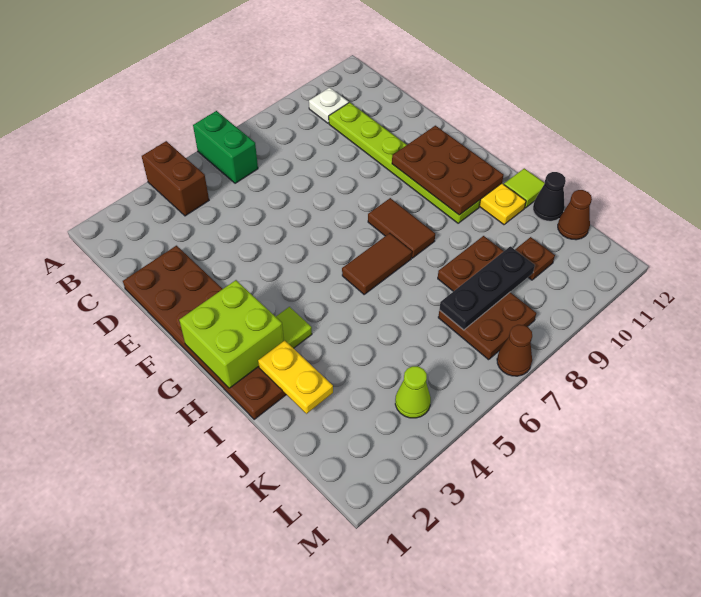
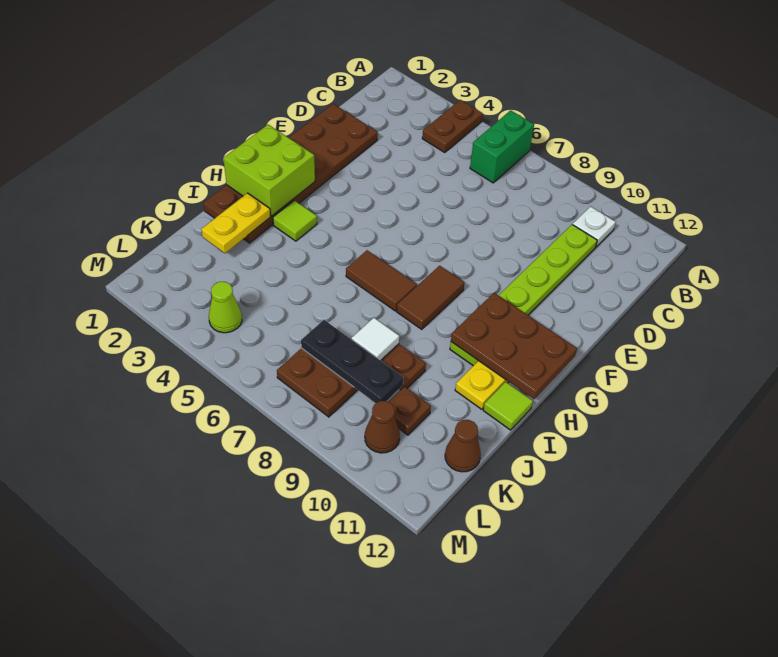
brown brick A4:B4 level 1 -> brown plate A4:B4 level 1
brown plate F10:H11 level 2 -> brown plate G10:H12 level 2
none -> white tile J8 level 2
black cone J12 level 1 -> none
brown cone M7 level 1 -> brown cone L10 level 1

